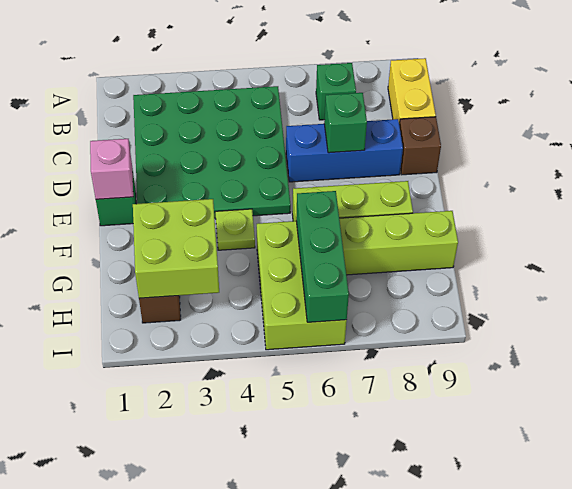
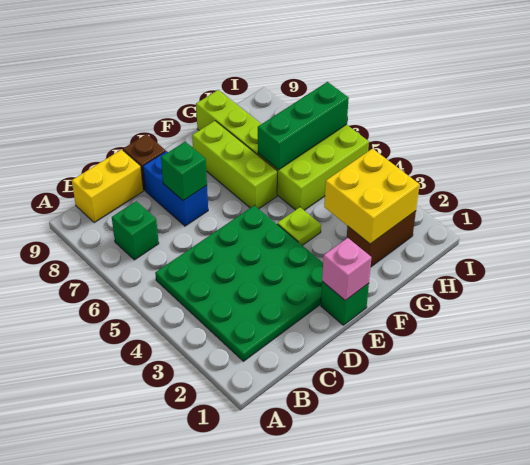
blue brick D6:D8 level 1 -> blue brick D7:D8 level 1
lime brick G2:H3 level 2 -> yellow brick G2:H3 level 2

